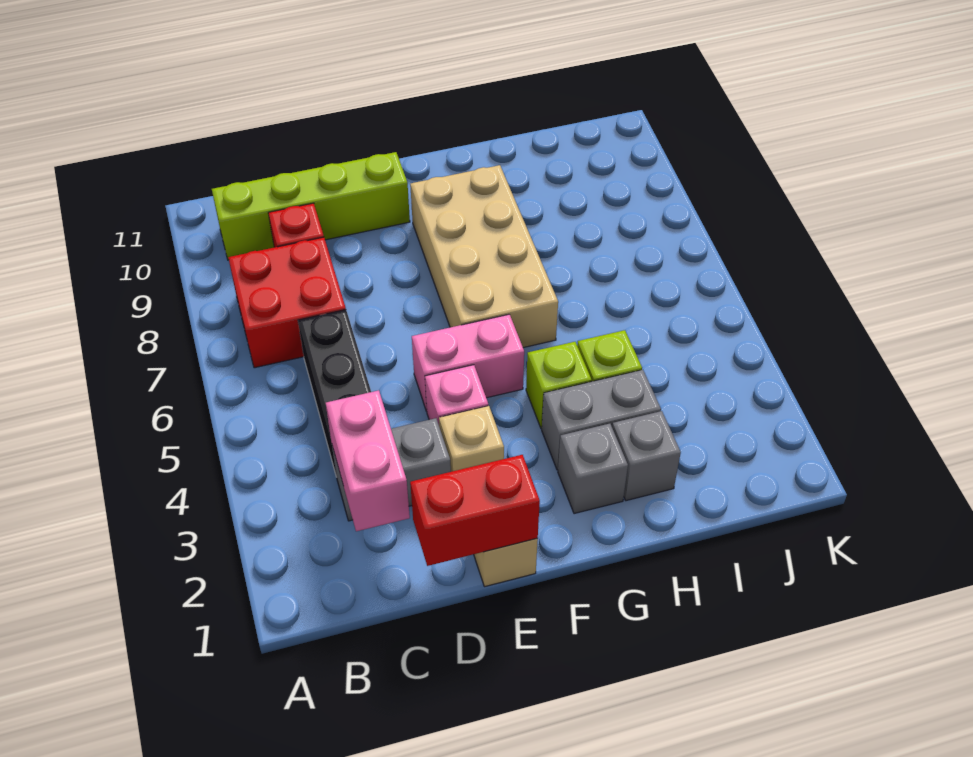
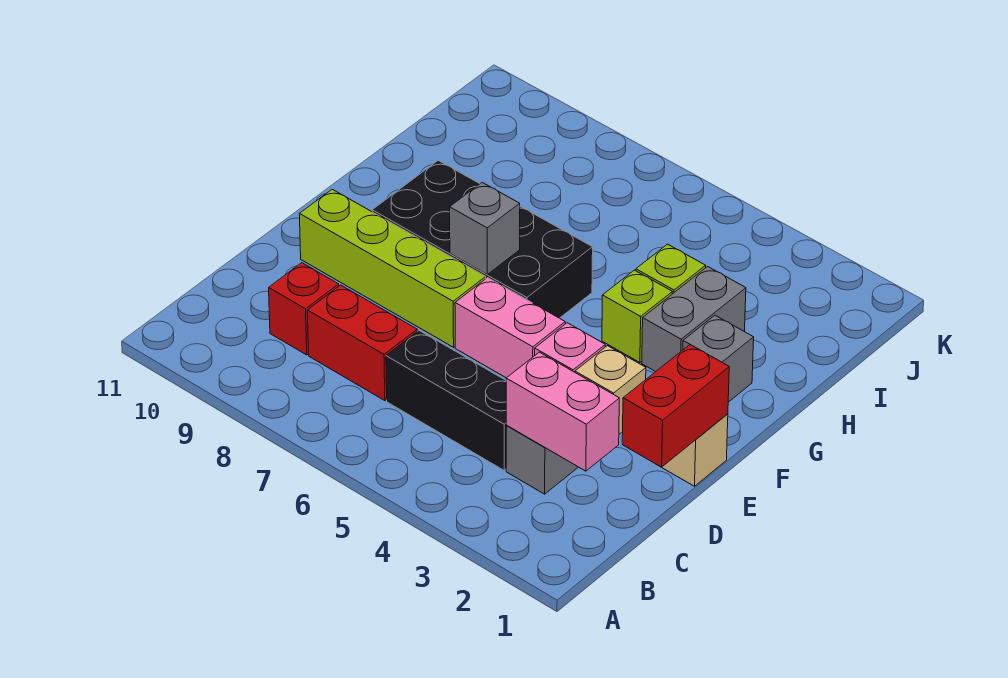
red brick B7:C8 level 1 -> red brick C7:C8 level 1
lime brick B10:E10 level 1 -> lime brick E7:E10 level 1
pink brick E5:F5 level 1 -> pink brick E5:E6 level 1
tan brick F6:G9 level 1 -> black brick F6:G9 level 1
grey brick H2 level 1 -> grey brick F7 level 2

